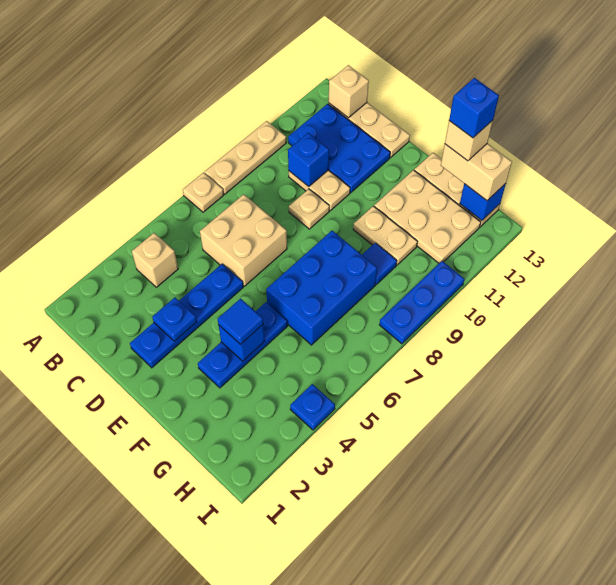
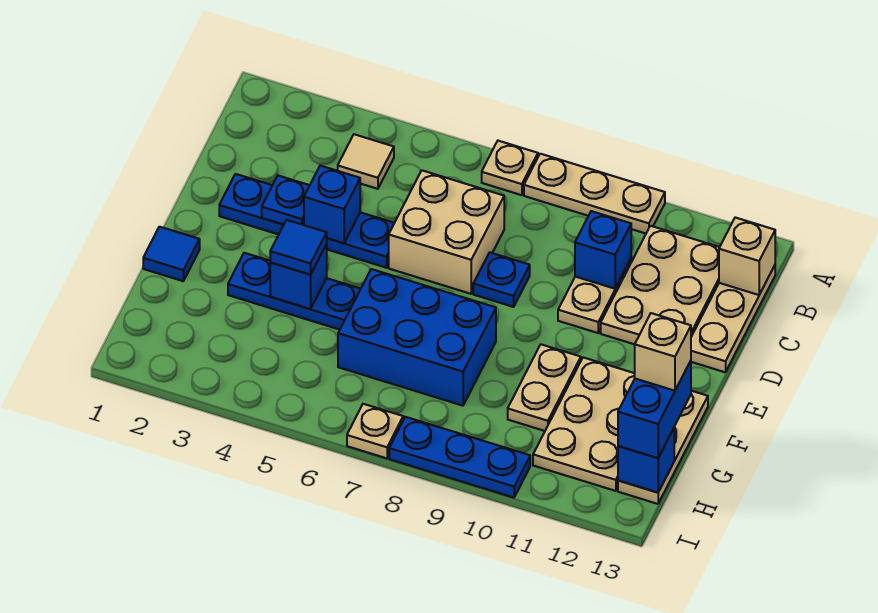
tan brick B4 level 1 -> tan tile B4 level 1
blue plate B11:D12 level 1 -> tan plate B11:D12 level 1
tan plate D9 level 1 -> tan plate I7 level 1
blue tile G9 level 1 -> blue tile F1 level 1
tan brick G13:H13 level 3 -> blue brick G13:H13 level 3
blue brick G13 level 5 -> blue brick D4 level 2
blue plate I4 level 1 -> blue plate D8 level 1

